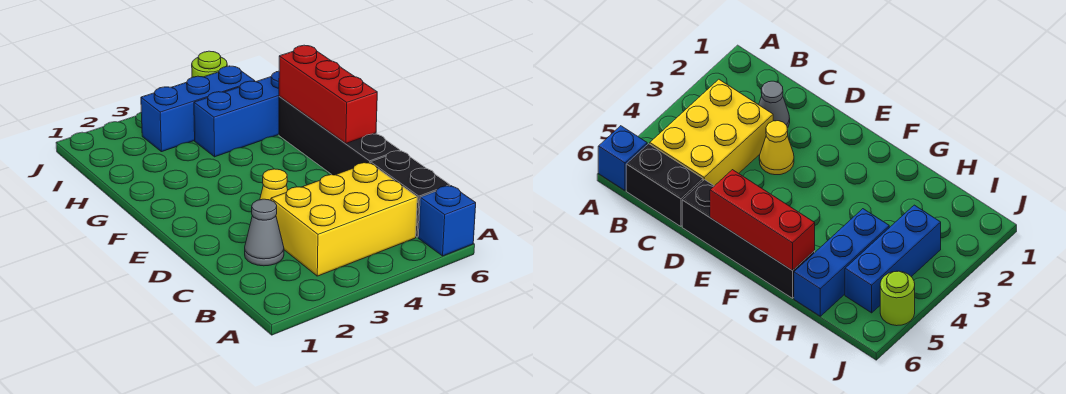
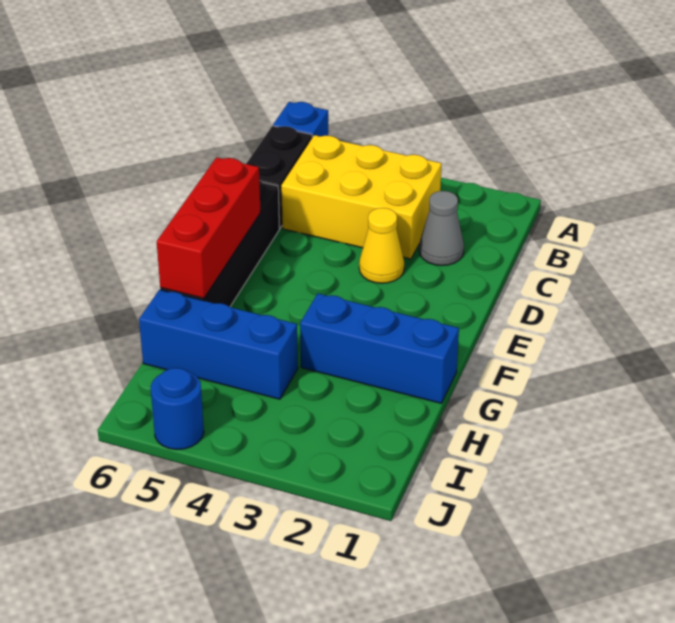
blue brick I3:I5 level 1 -> blue brick G1:G3 level 1
lime round brick J5 level 1 -> blue round brick J5 level 1

